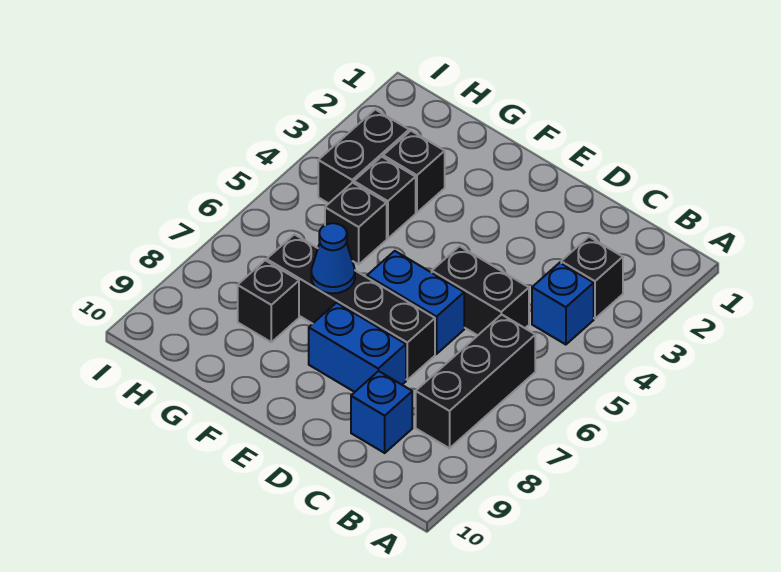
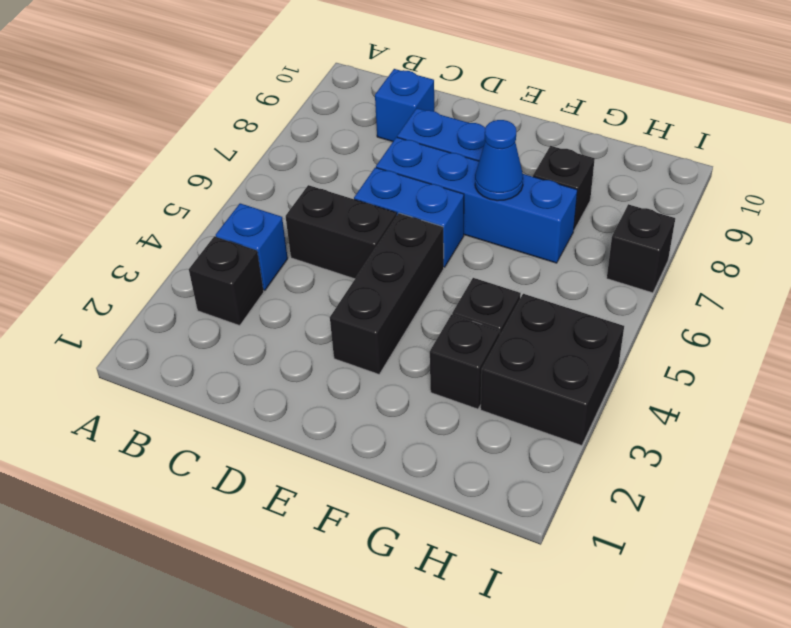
black brick B6:B8 level 1 -> black brick E3:E5 level 1
black brick D7:G7 level 1 -> blue brick D7:G7 level 1
black brick G5 level 1 -> black brick I7 level 1
black brick H3:H4 level 1 -> black brick H3:I4 level 1

